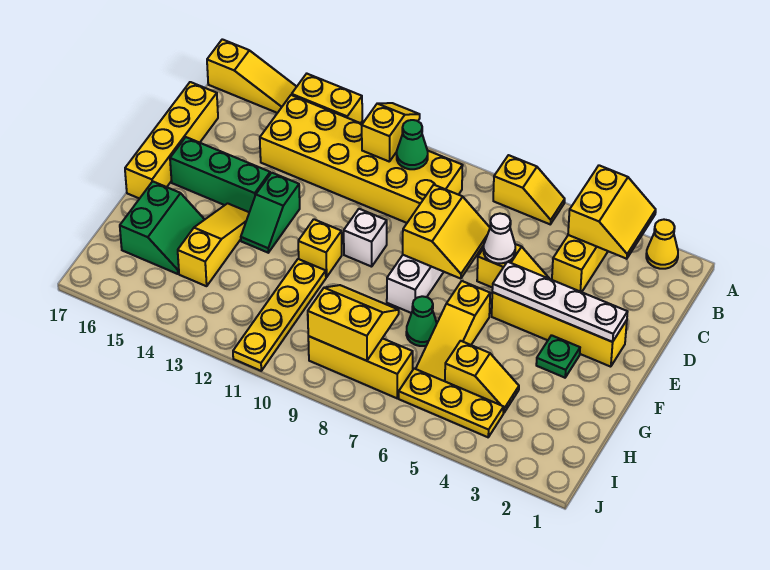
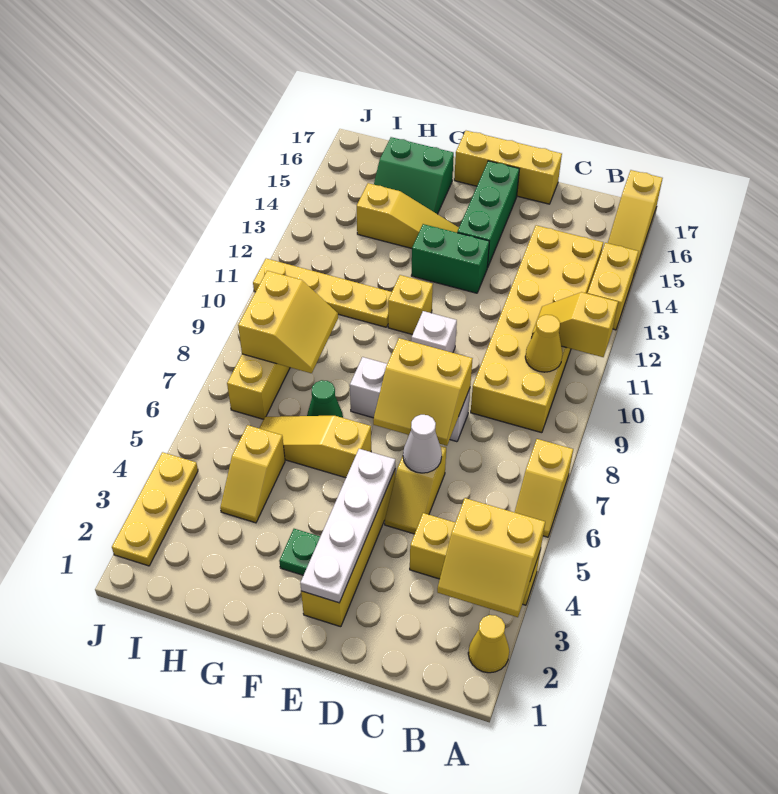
yellow slope A11:B11 level 2 top B -> yellow slope A11:B11 level 2 top A
green cone B10 level 2 -> yellow cone B10 level 2
yellow brick C17:F17 level 1 -> yellow brick D17:F17 level 1
green slope E13:F13 level 1 top E -> green brick E13:F13 level 1
yellow plate I4:I6 level 1 -> yellow plate J2:J4 level 1

